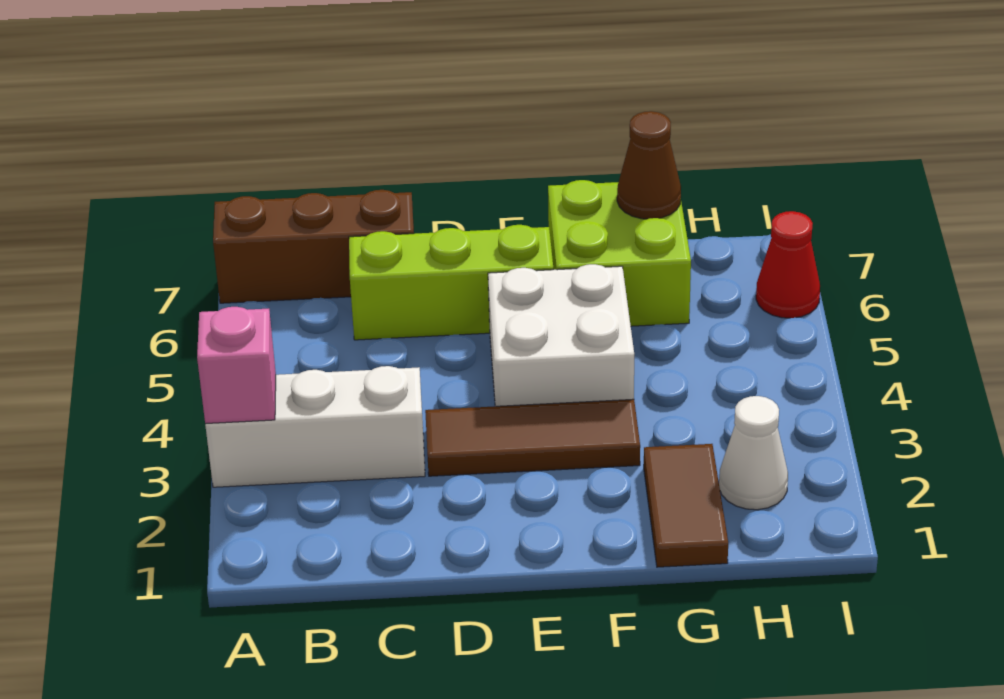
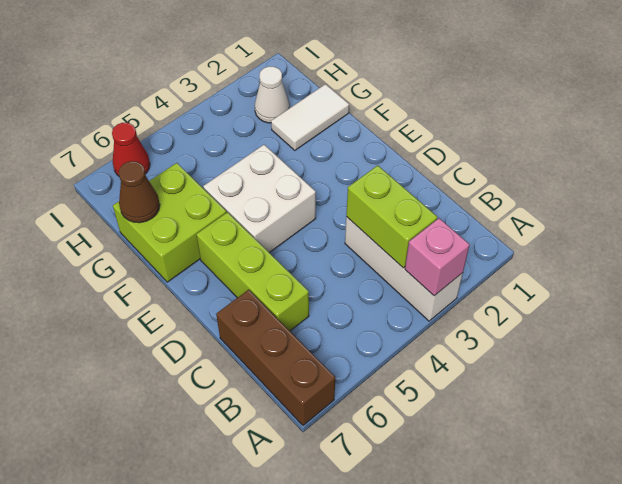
none -> lime brick B3:C3 level 2
brown tile D3:F3 level 1 -> none
brown tile G1:G2 level 1 -> white tile G1:G2 level 1

